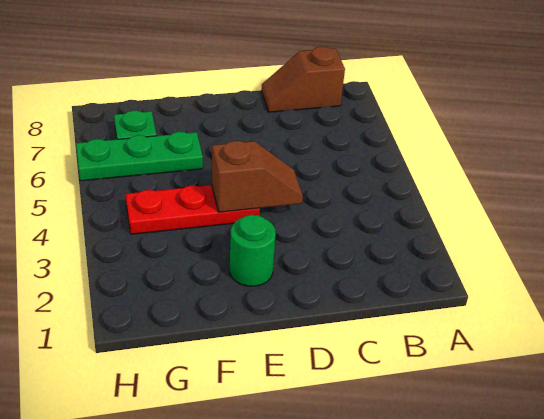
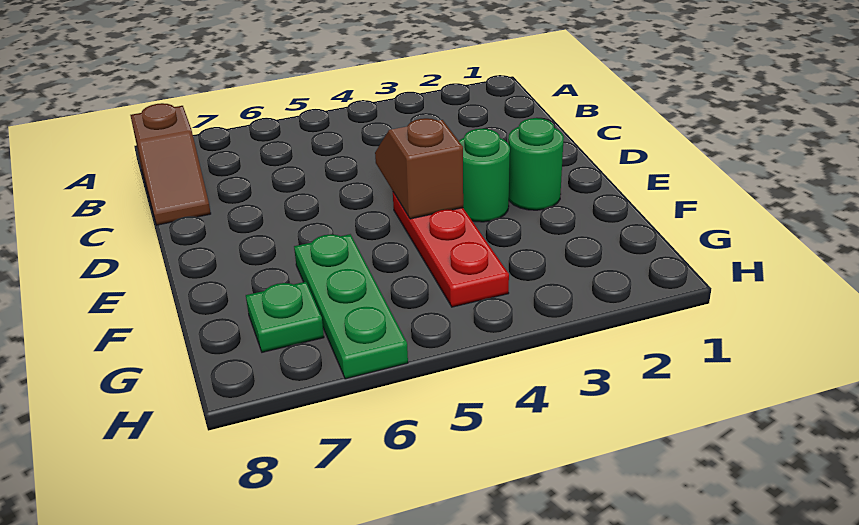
none -> green round brick E3 level 1

